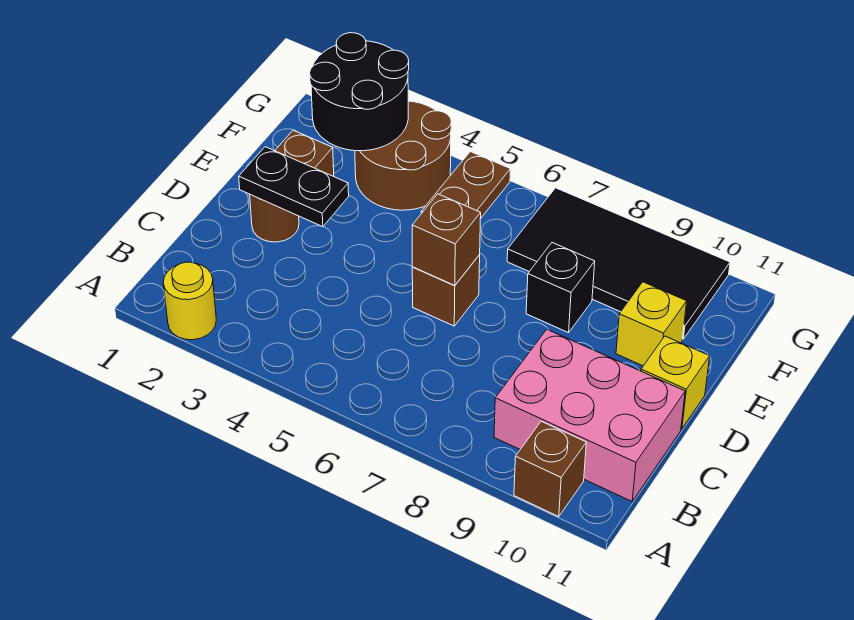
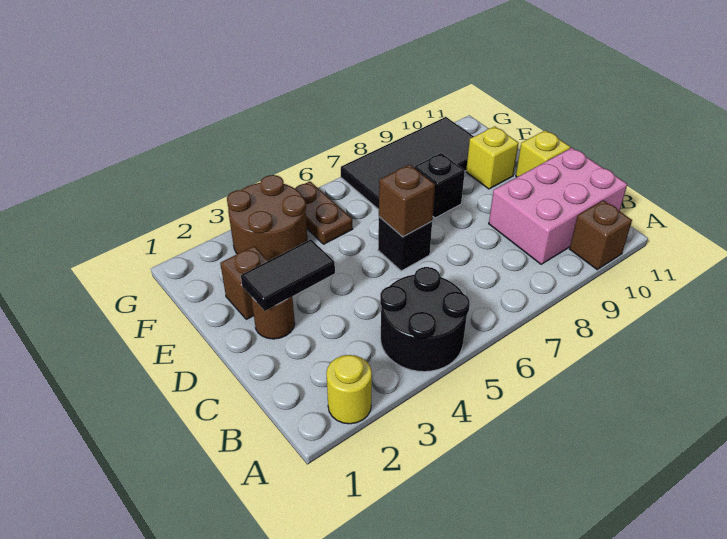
black plate D2:D3 level 2 -> black tile D2:D3 level 2
brown brick D6 level 1 -> black brick D6 level 1
black round brick F2:G3 level 2 -> black round brick A4:B5 level 1

